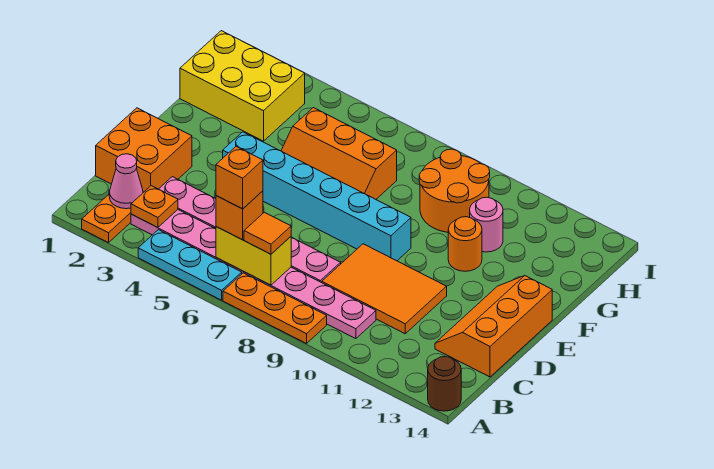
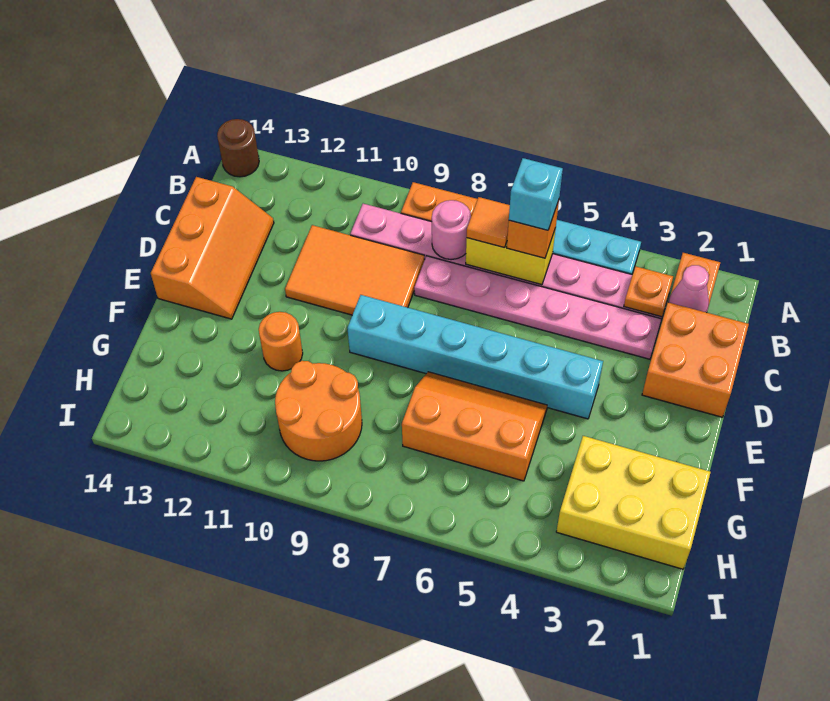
orange brick B6 level 4 -> cyan brick B6 level 4
pink round brick G11 level 1 -> pink round brick B8 level 2

